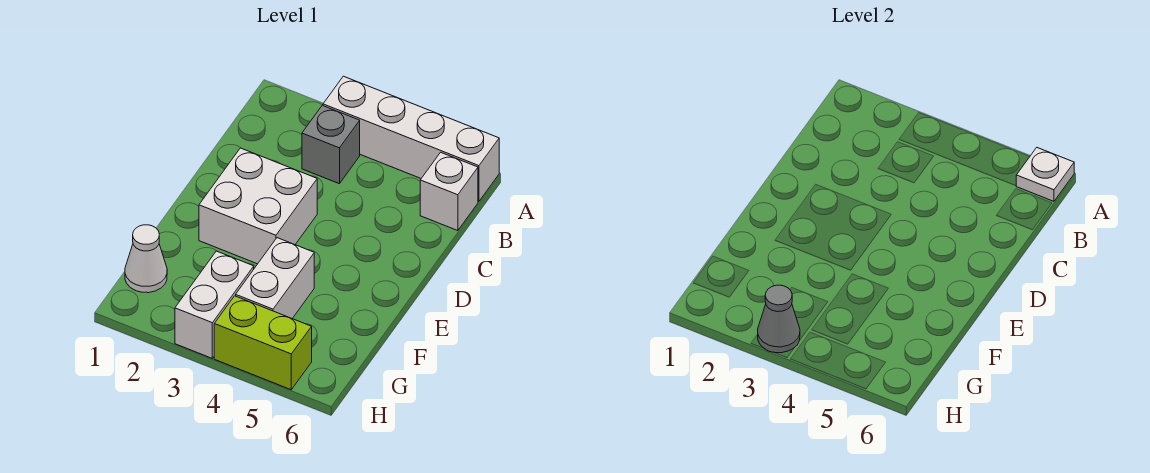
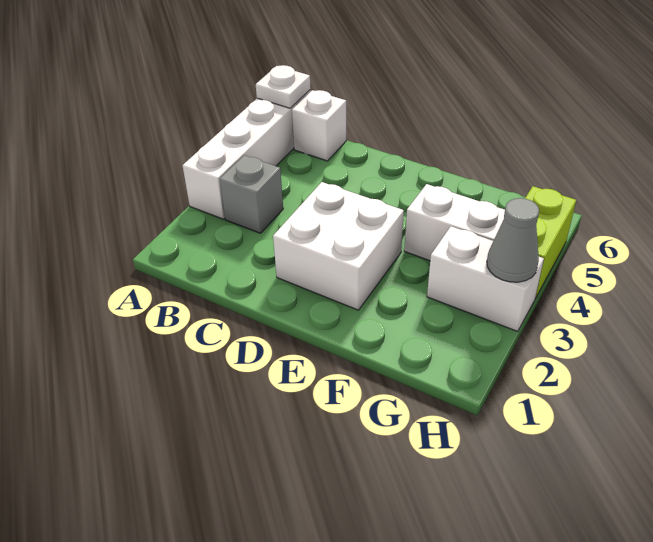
white cone G1 level 1 -> none

